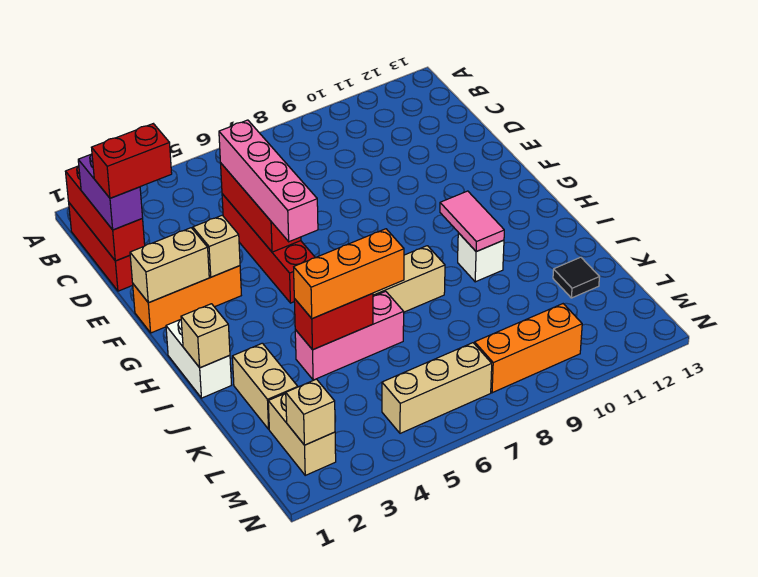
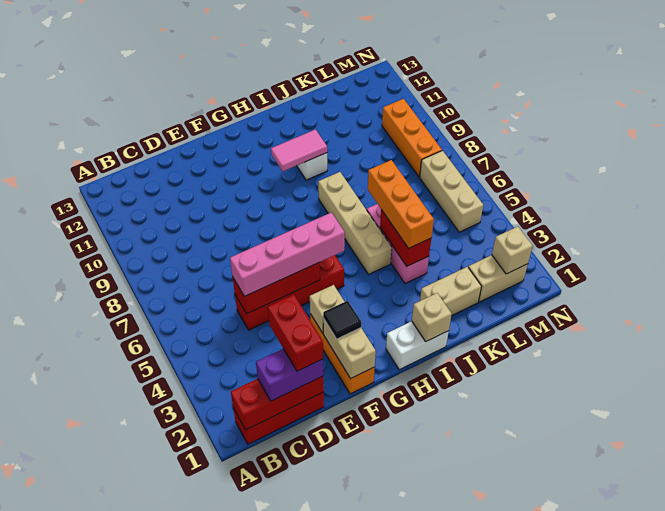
black tile K12 level 1 -> black tile F2 level 3

